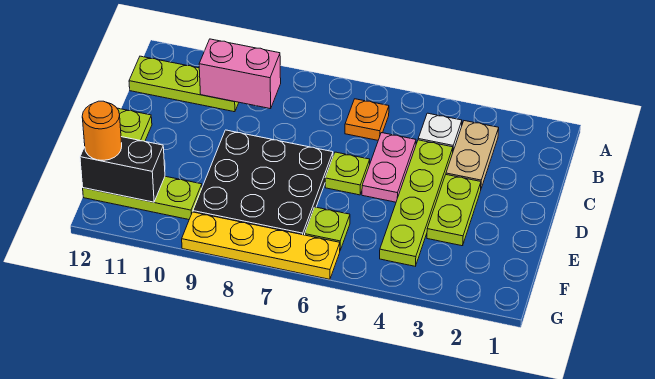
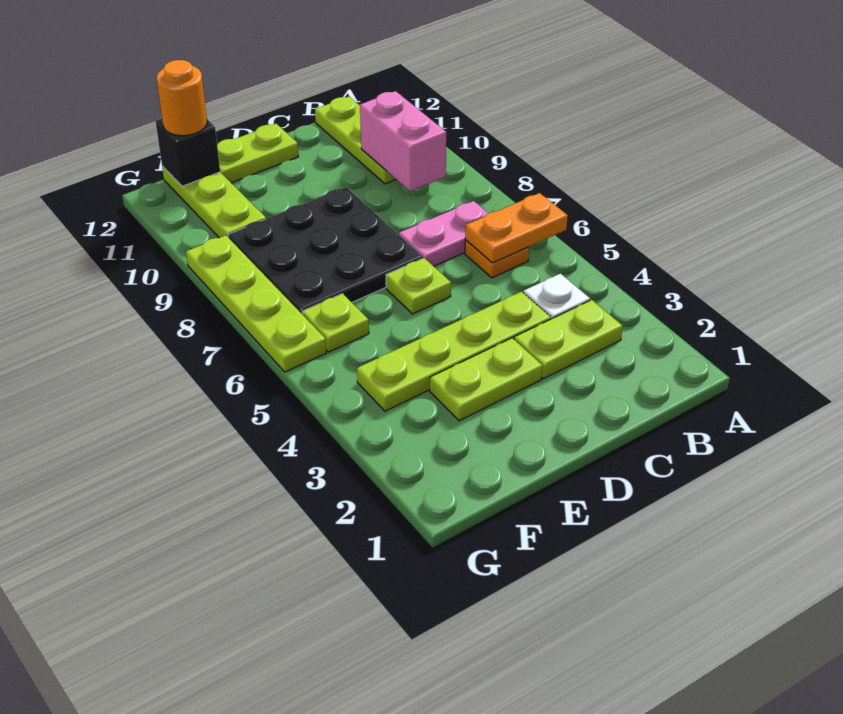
none -> orange plate A6:B6 level 2
tan plate B3:C3 level 1 -> lime plate B3:C3 level 1
pink plate C5:D5 level 1 -> pink plate B7:C7 level 1
black brick F11:F12 level 2 -> black brick F12 level 2
yellow plate G6:G9 level 1 -> lime plate G6:G9 level 1

